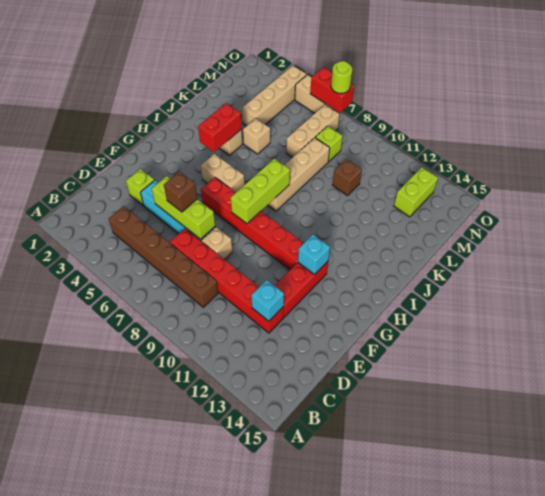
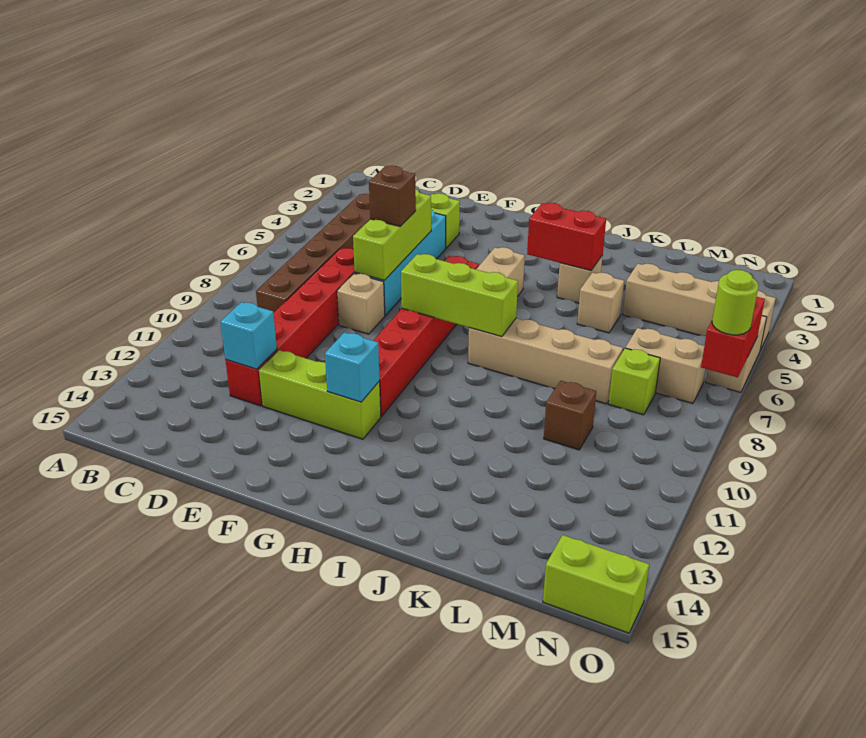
red brick E12:G12 level 1 -> lime brick E12:G12 level 1
tan brick L7:N7 level 1 -> tan brick M7:N7 level 1
lime brick M13:N13 level 1 -> lime brick N15:O15 level 1

